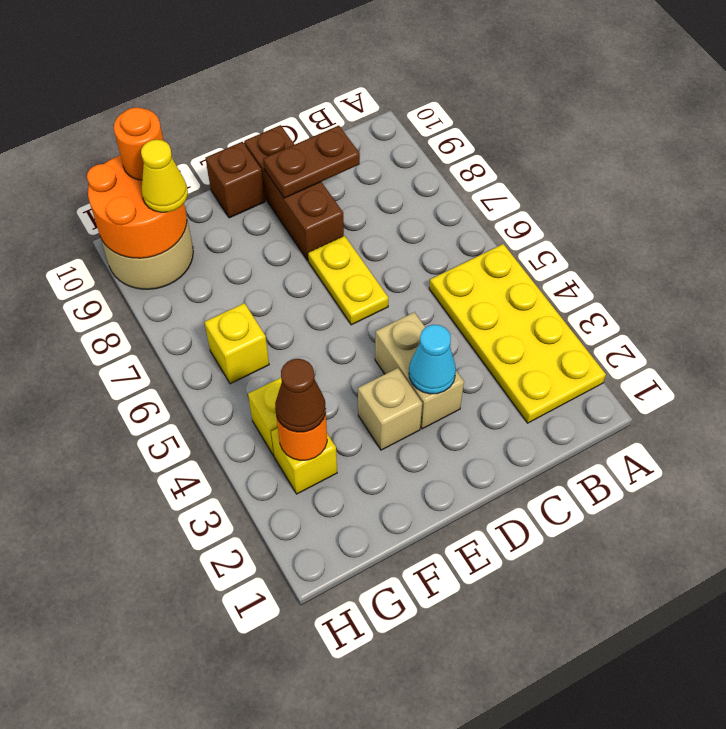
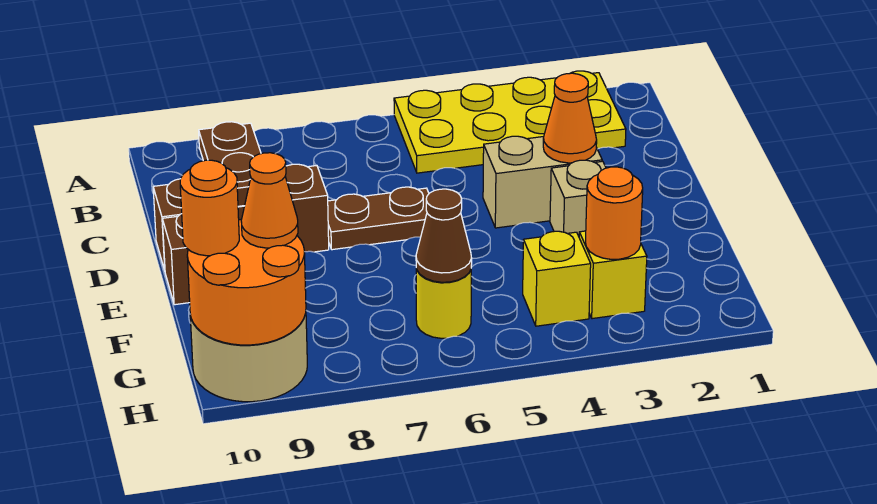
cyan cone D3 level 2 -> orange cone D3 level 2
yellow plate D6:D7 level 1 -> brown plate D6:D7 level 1
brown cone G3 level 3 -> brown cone G6 level 2
yellow brick G6 level 1 -> yellow round brick G6 level 1
yellow cone G9 level 3 -> orange cone G9 level 3

